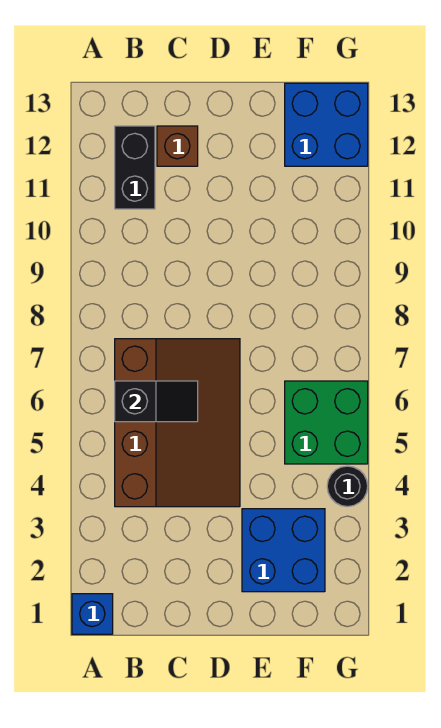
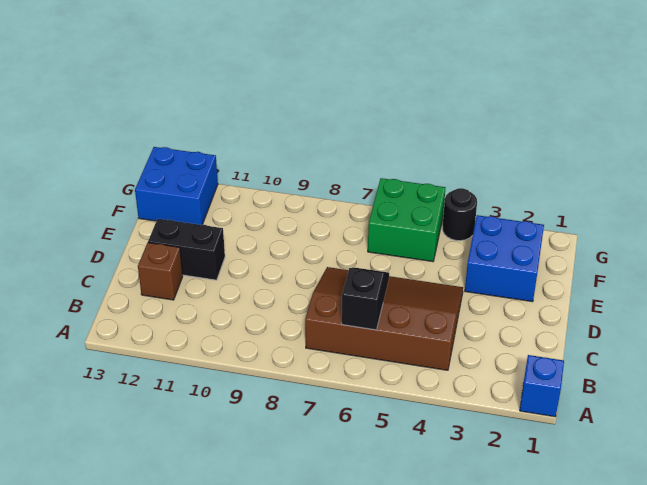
black brick B11:B12 level 1 -> black brick D11:D12 level 1

